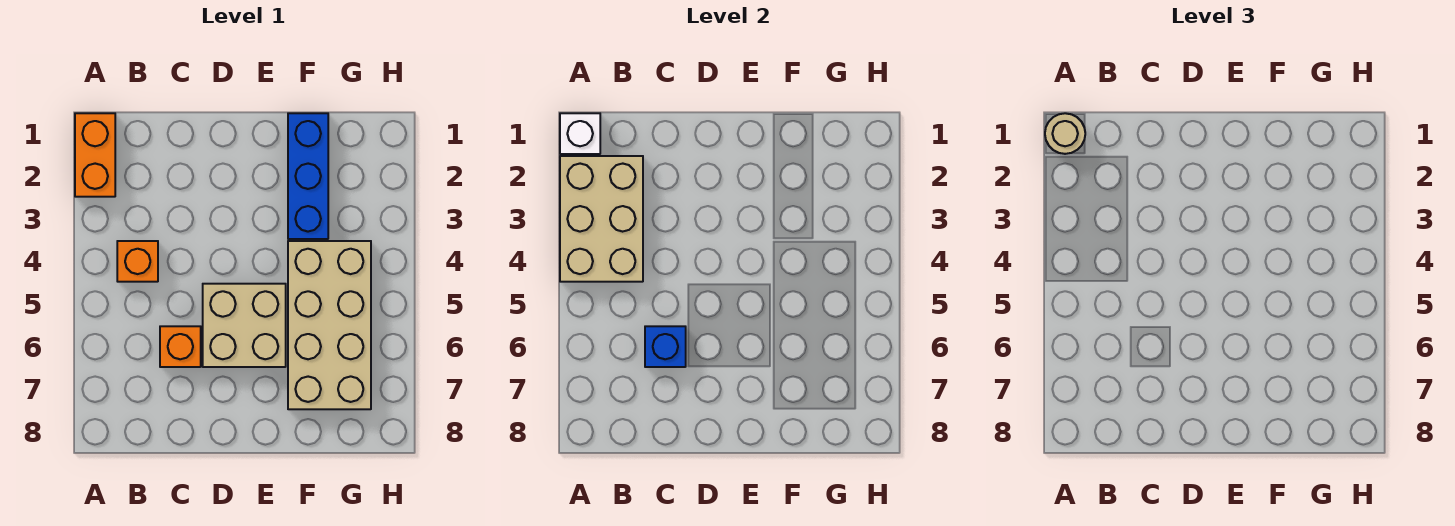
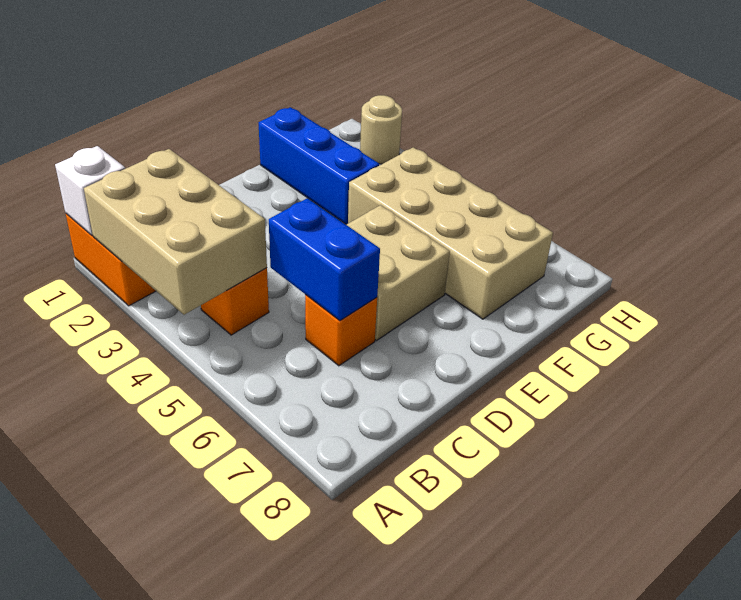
tan round brick A1 level 3 -> tan round brick H2 level 1
blue brick C6 level 2 -> blue brick C5:C6 level 2

